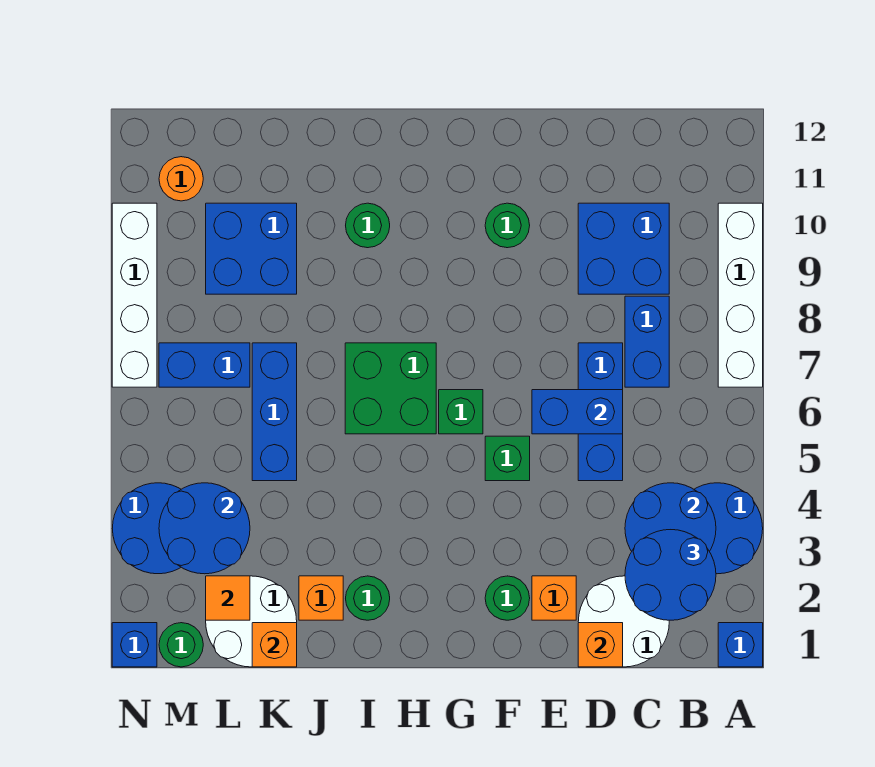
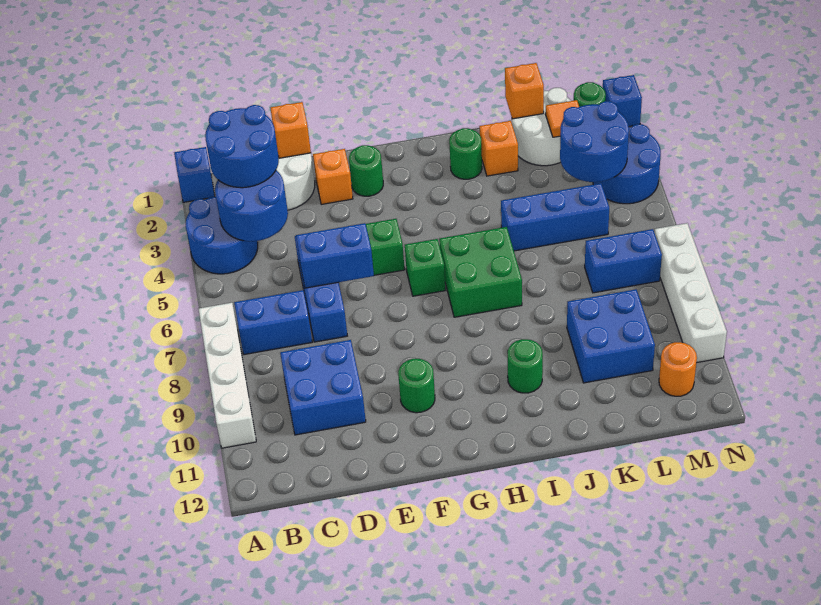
blue brick C7:C8 level 1 -> blue brick B7:C7 level 1
blue brick K5:K7 level 1 -> blue brick J5:L5 level 1

